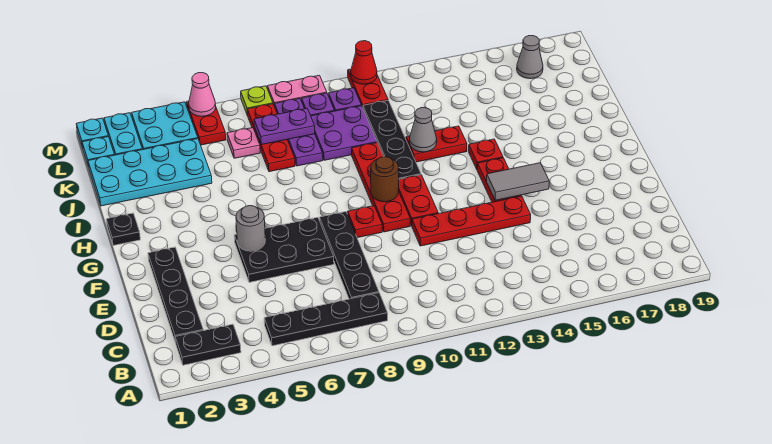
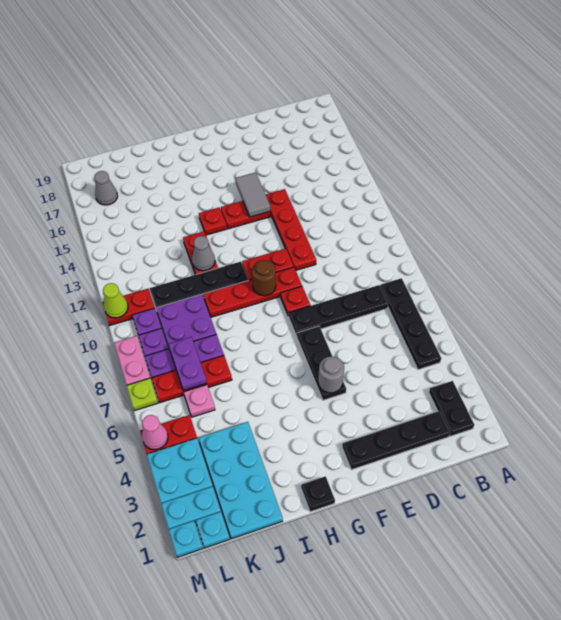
black plate E5:F7 level 1 -> black plate F5:F7 level 1
red cone M11 level 2 -> lime cone M11 level 2

